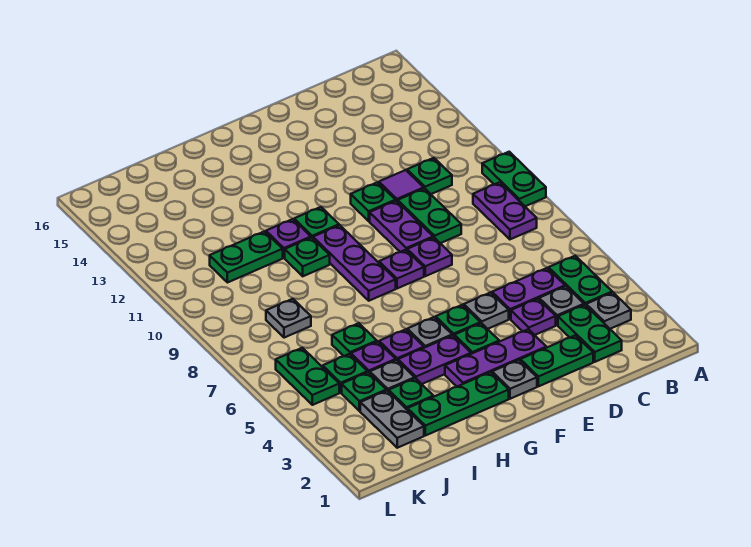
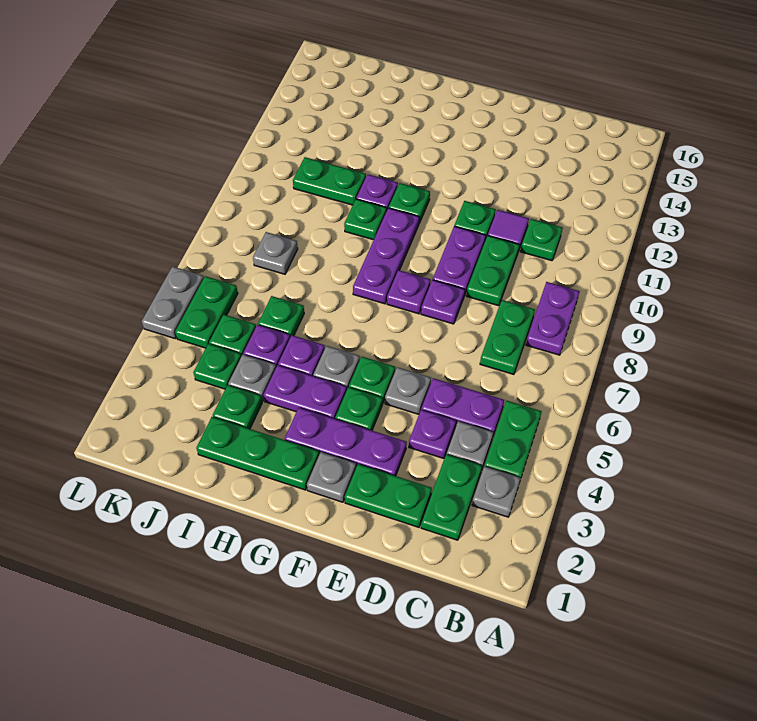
green plate A9:A10 level 1 -> green plate C7:C8 level 1
grey plate J2:J3 level 1 -> grey plate L5:L6 level 1

